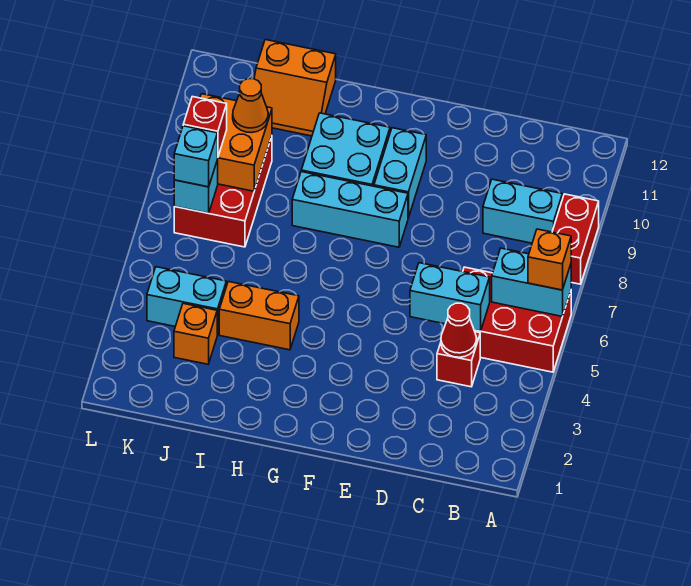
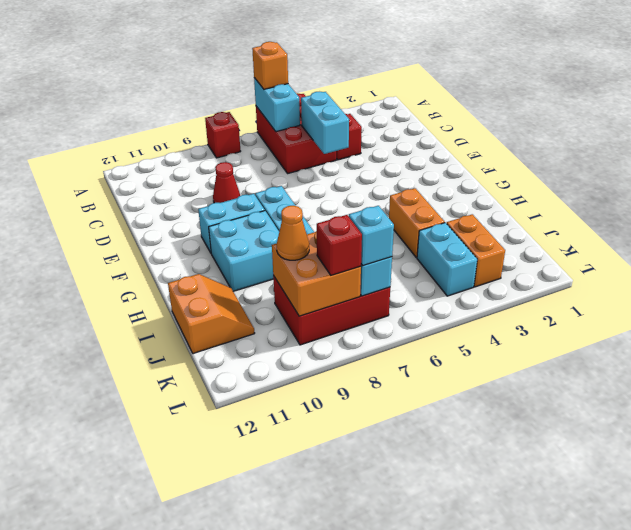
red brick A8:A9 level 1 -> red brick A8 level 1
cyan brick B9:C9 level 1 -> none
red cone C4 level 2 -> red cone D9 level 1
orange brick J3 level 1 -> orange brick J3:K3 level 1

